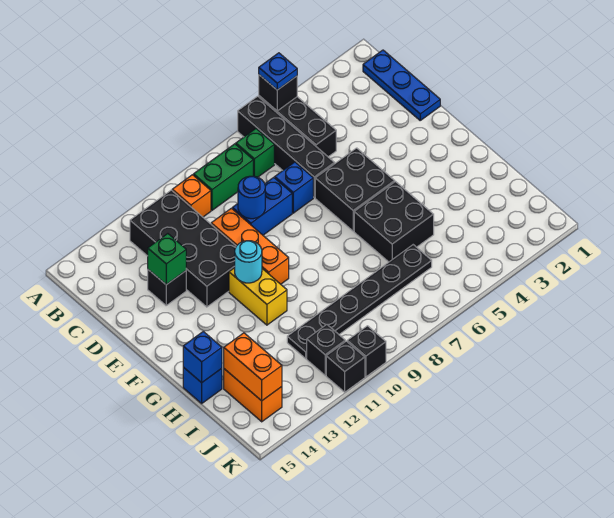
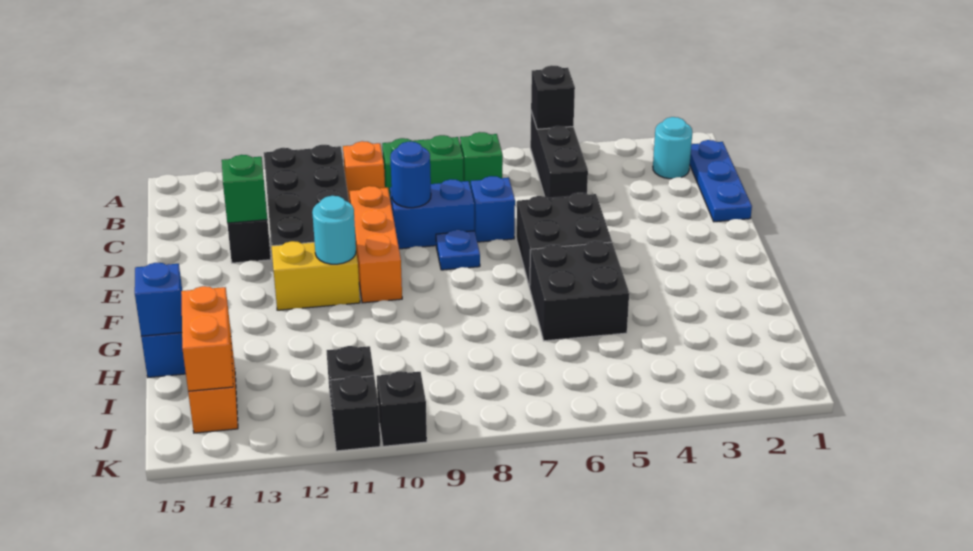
blue plate A5 level 3 -> blue plate E8 level 1
black brick A6:D6 level 1 -> none
none -> cyan round brick B2 level 1
yellow brick F11:G11 level 1 -> yellow brick F11:F12 level 1
black plate I6:I11 level 1 -> none

